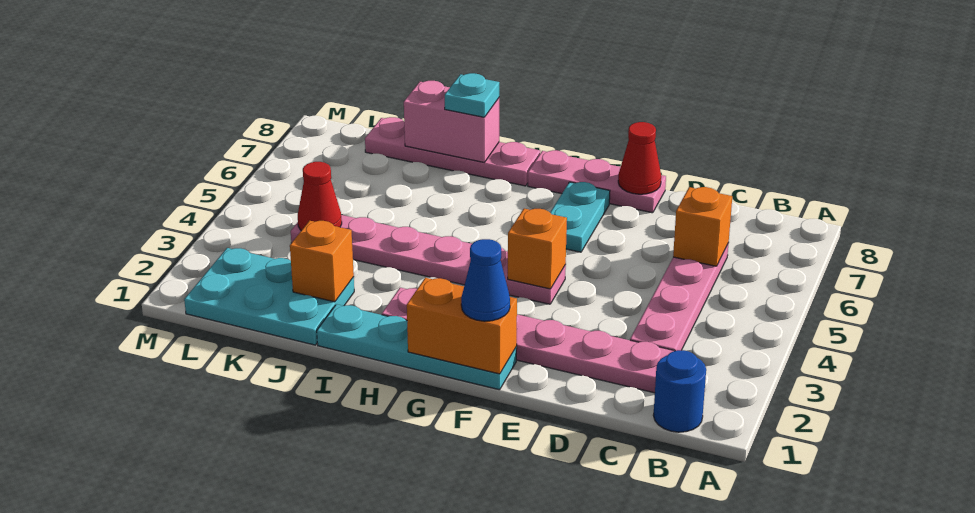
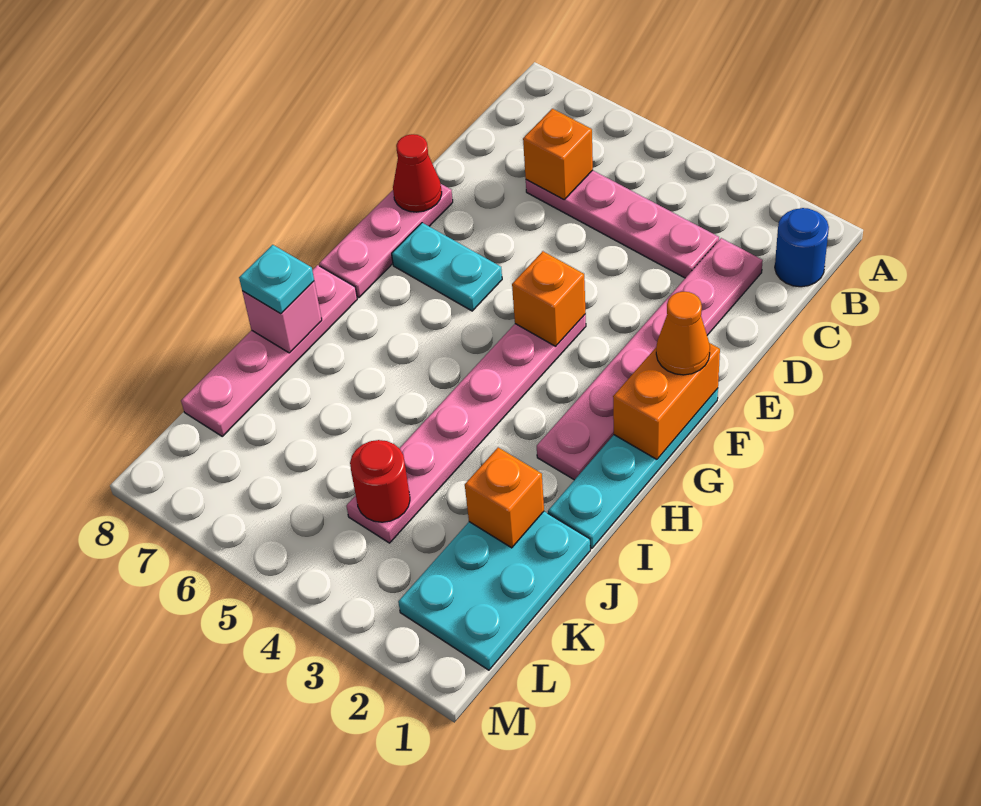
blue cone F1 level 3 -> orange cone F1 level 3
pink brick I8:J8 level 2 -> pink brick I8 level 2
red cone K4 level 2 -> red round brick K4 level 2

